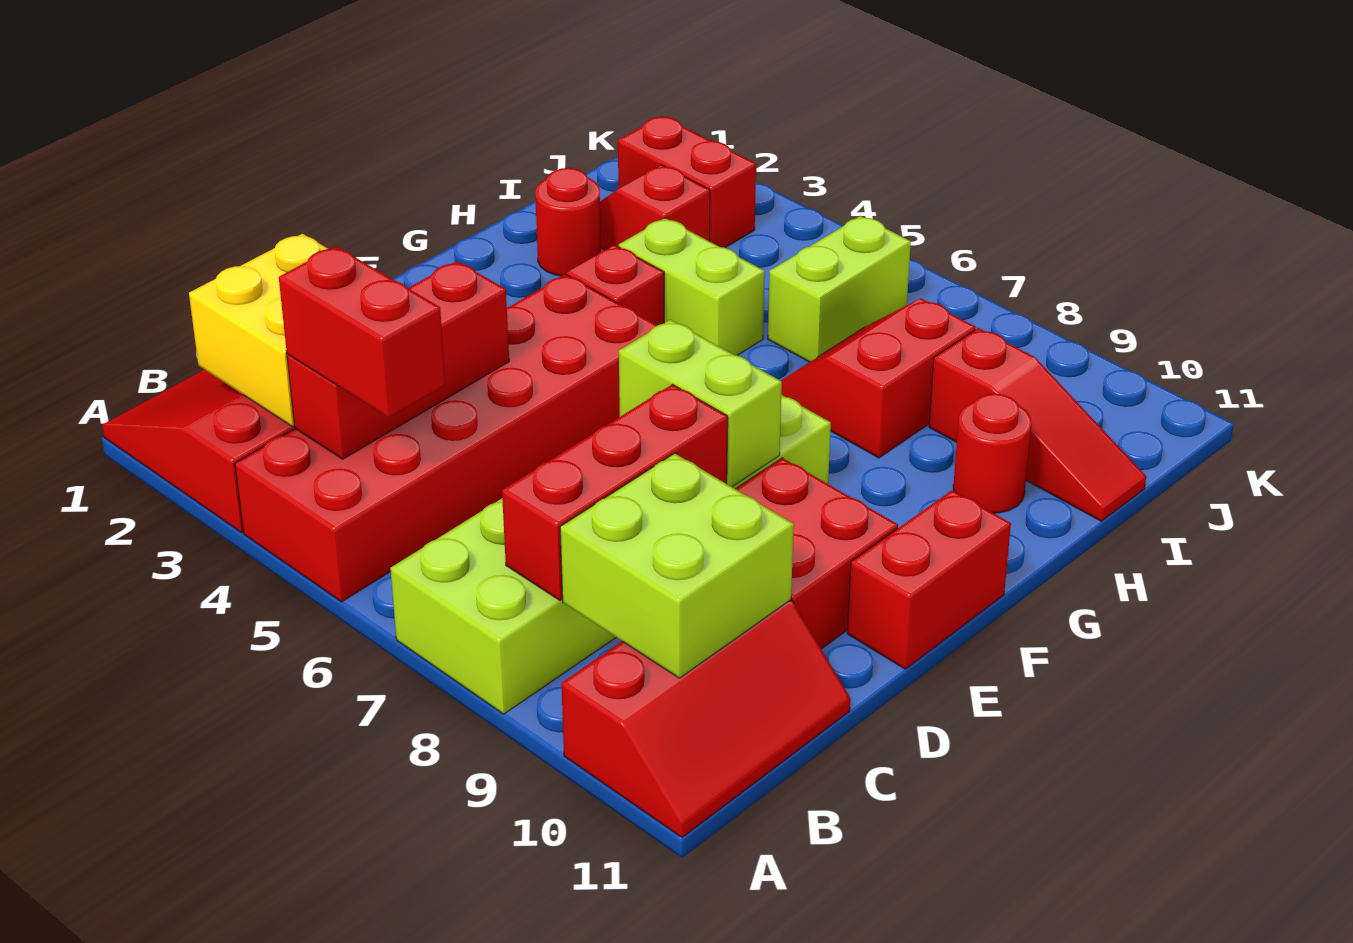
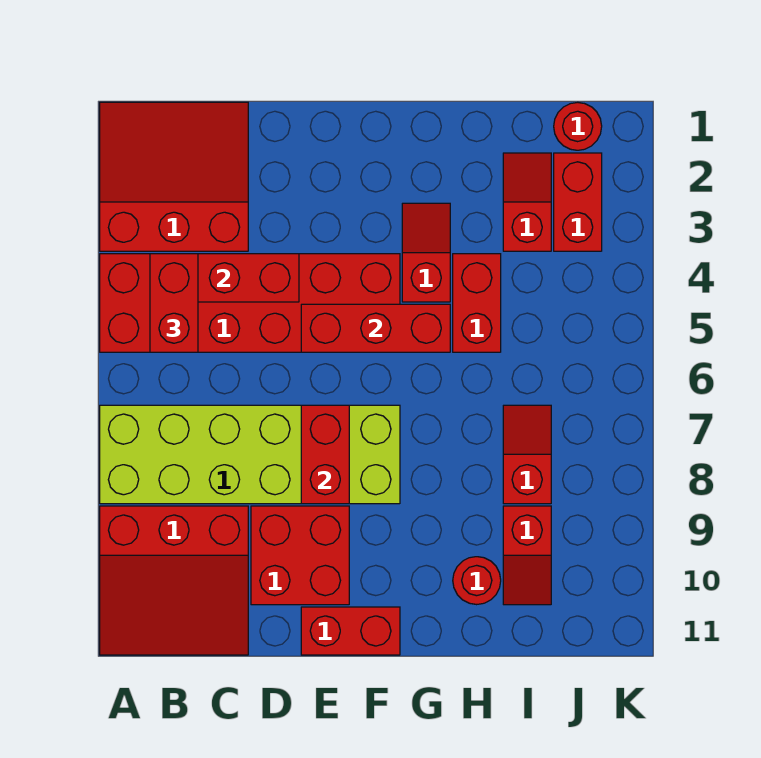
red slope A10:C11 level 1 top 10 -> red slope A9:C11 level 1 top 9
yellow brick B2:C3 level 2 -> none
red brick B8:D8 level 2 -> red brick E5:G5 level 2
lime brick B9:C10 level 2 -> none
lime brick E7:E8 level 2 -> red brick E7:E8 level 2
red round brick H2 level 1 -> red round brick J1 level 1
lime brick H4:H5 level 1 -> red brick H4:H5 level 1
red slope H7:I8 level 1 top 8 -> red slope I7:I8 level 1 top 8
lime brick I6:J6 level 1 -> none
red slope I9:I11 level 1 top 9 -> red slope I9:I10 level 1 top 9

